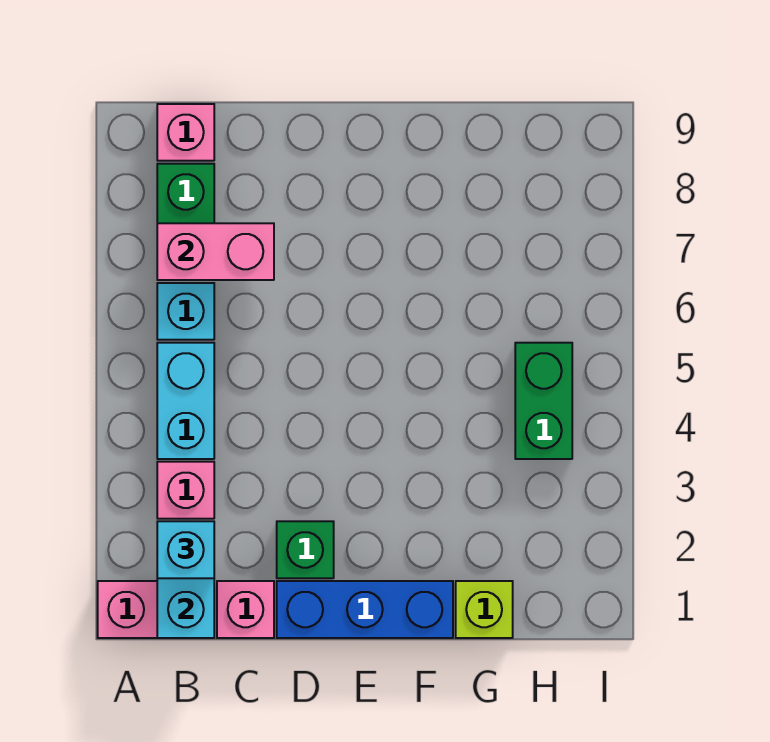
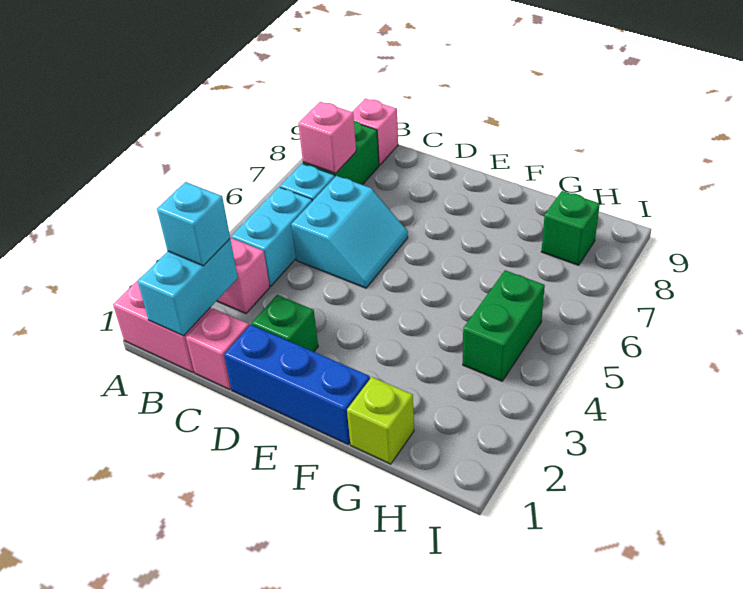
pink brick B7:C7 level 2 -> pink brick B7 level 2
none -> cyan slope C5:D6 level 1 top C
none -> green brick H8 level 1

